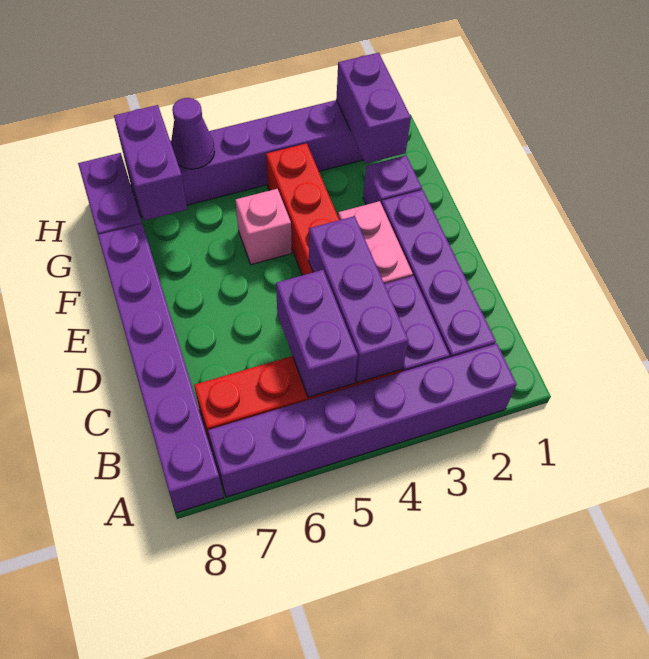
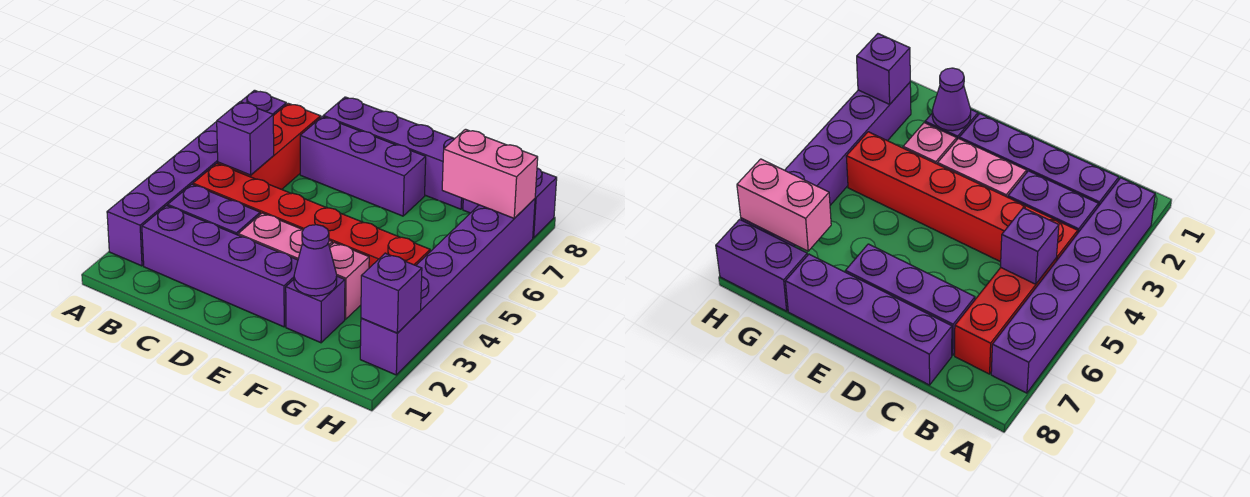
purple brick A8:F8 level 1 -> purple brick C8:F8 level 1
purple brick B4:D4 level 2 -> purple brick C7:E7 level 1
purple brick B5:C5 level 2 -> purple brick B5 level 2
pink brick F5 level 1 -> pink brick F3 level 1
purple brick G2:H2 level 2 -> purple brick H2 level 2
purple brick G7:H7 level 2 -> pink brick G7:H7 level 2
purple cone H6 level 2 -> purple cone F2 level 2

